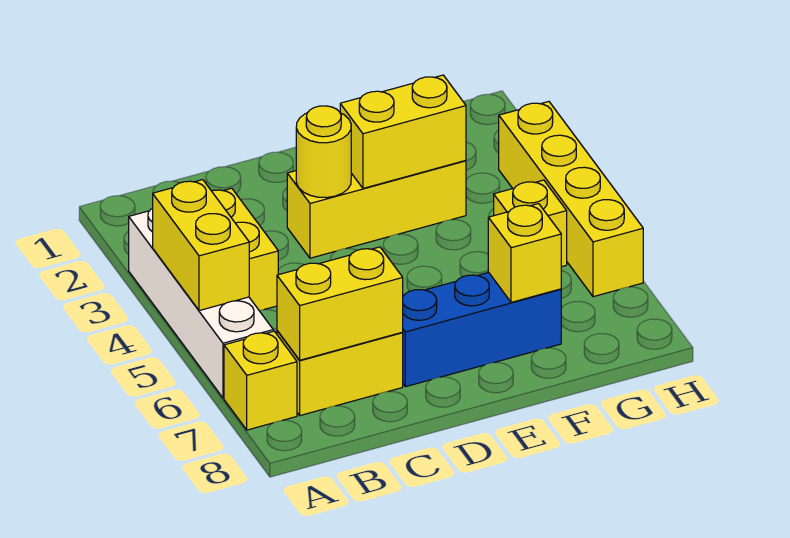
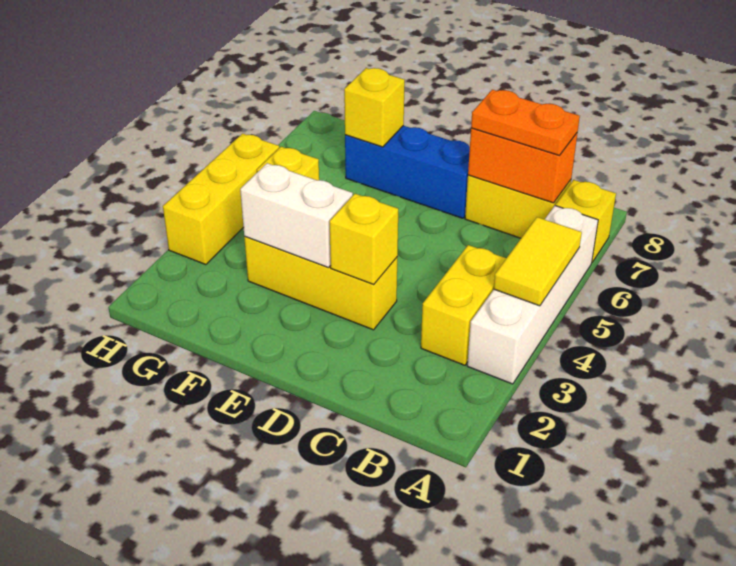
yellow brick A4:A5 level 2 -> yellow tile A4:A5 level 2
yellow brick B7:C7 level 2 -> orange brick B7:C7 level 2
none -> orange plate B7:C7 level 3
yellow round brick D3 level 2 -> yellow brick D3 level 2
yellow brick E3:F3 level 2 -> white brick E3:F3 level 2
yellow brick H3:H6 level 1 -> yellow brick H3:H5 level 1

